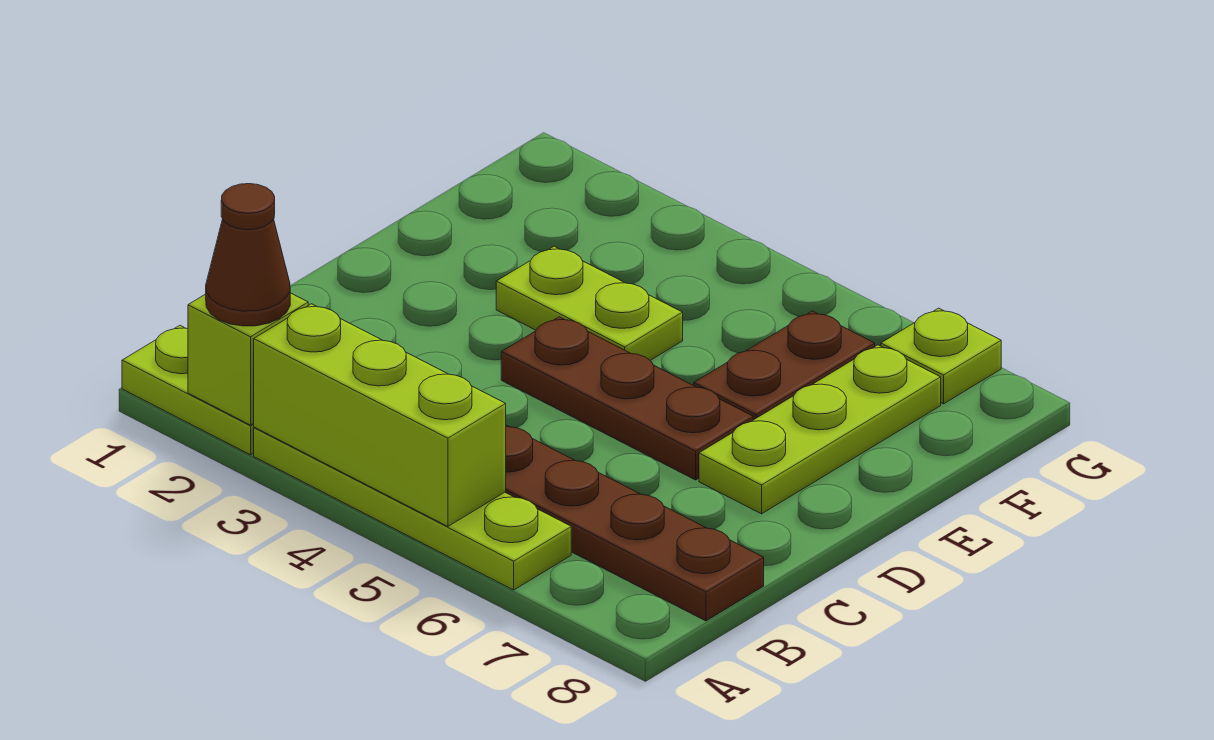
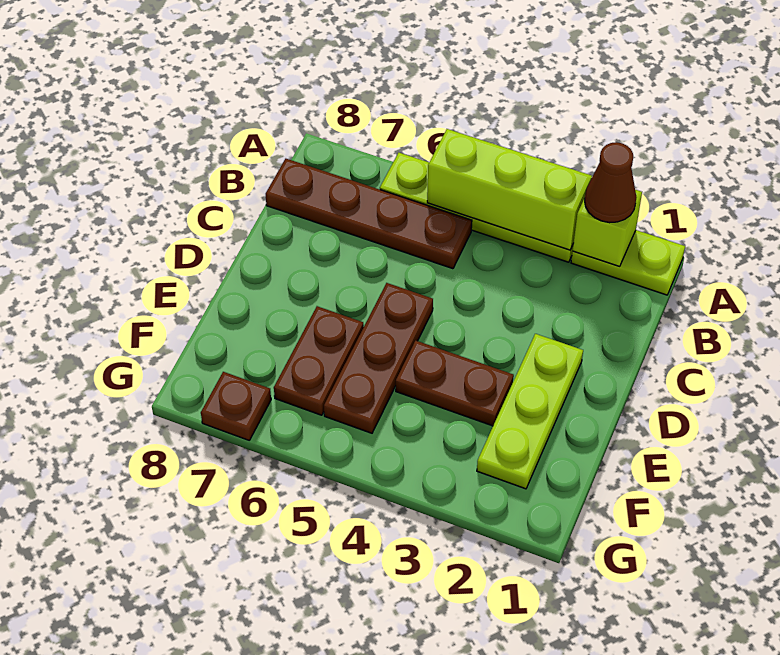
brown plate D4:D6 level 1 -> brown plate D5:F5 level 1
lime plate D7:F7 level 1 -> lime plate D2:F2 level 1
lime plate E3:E4 level 1 -> brown plate E3:E4 level 1
lime plate G7 level 1 -> brown plate G7 level 1

